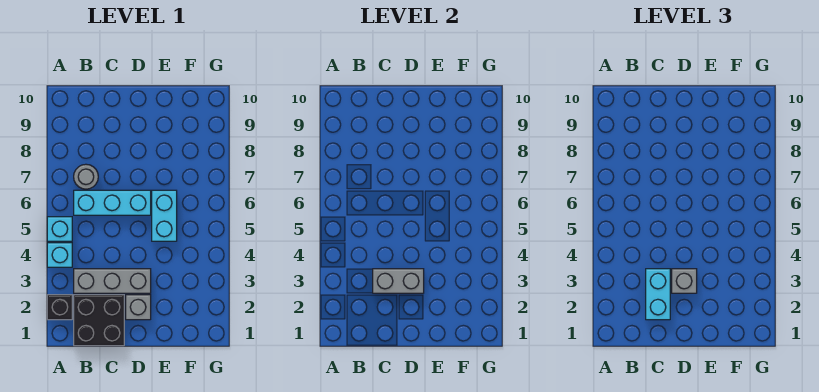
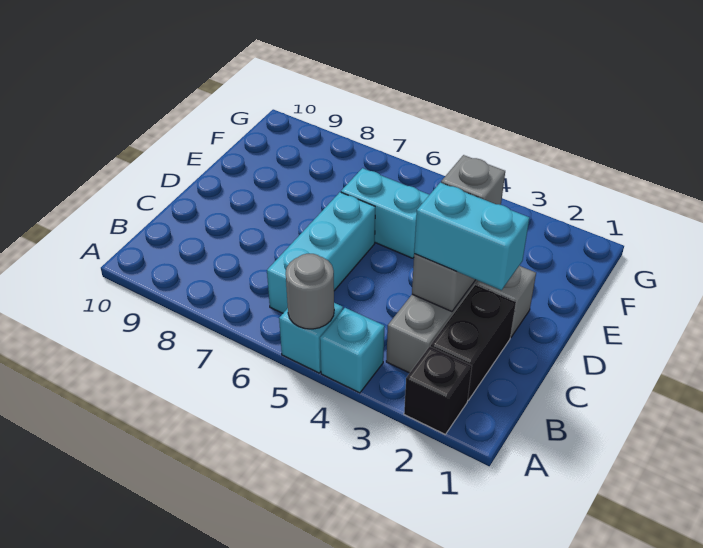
black brick B1:C2 level 1 -> black brick B2:C2 level 1
grey round brick B7 level 1 -> grey round brick A5 level 2

